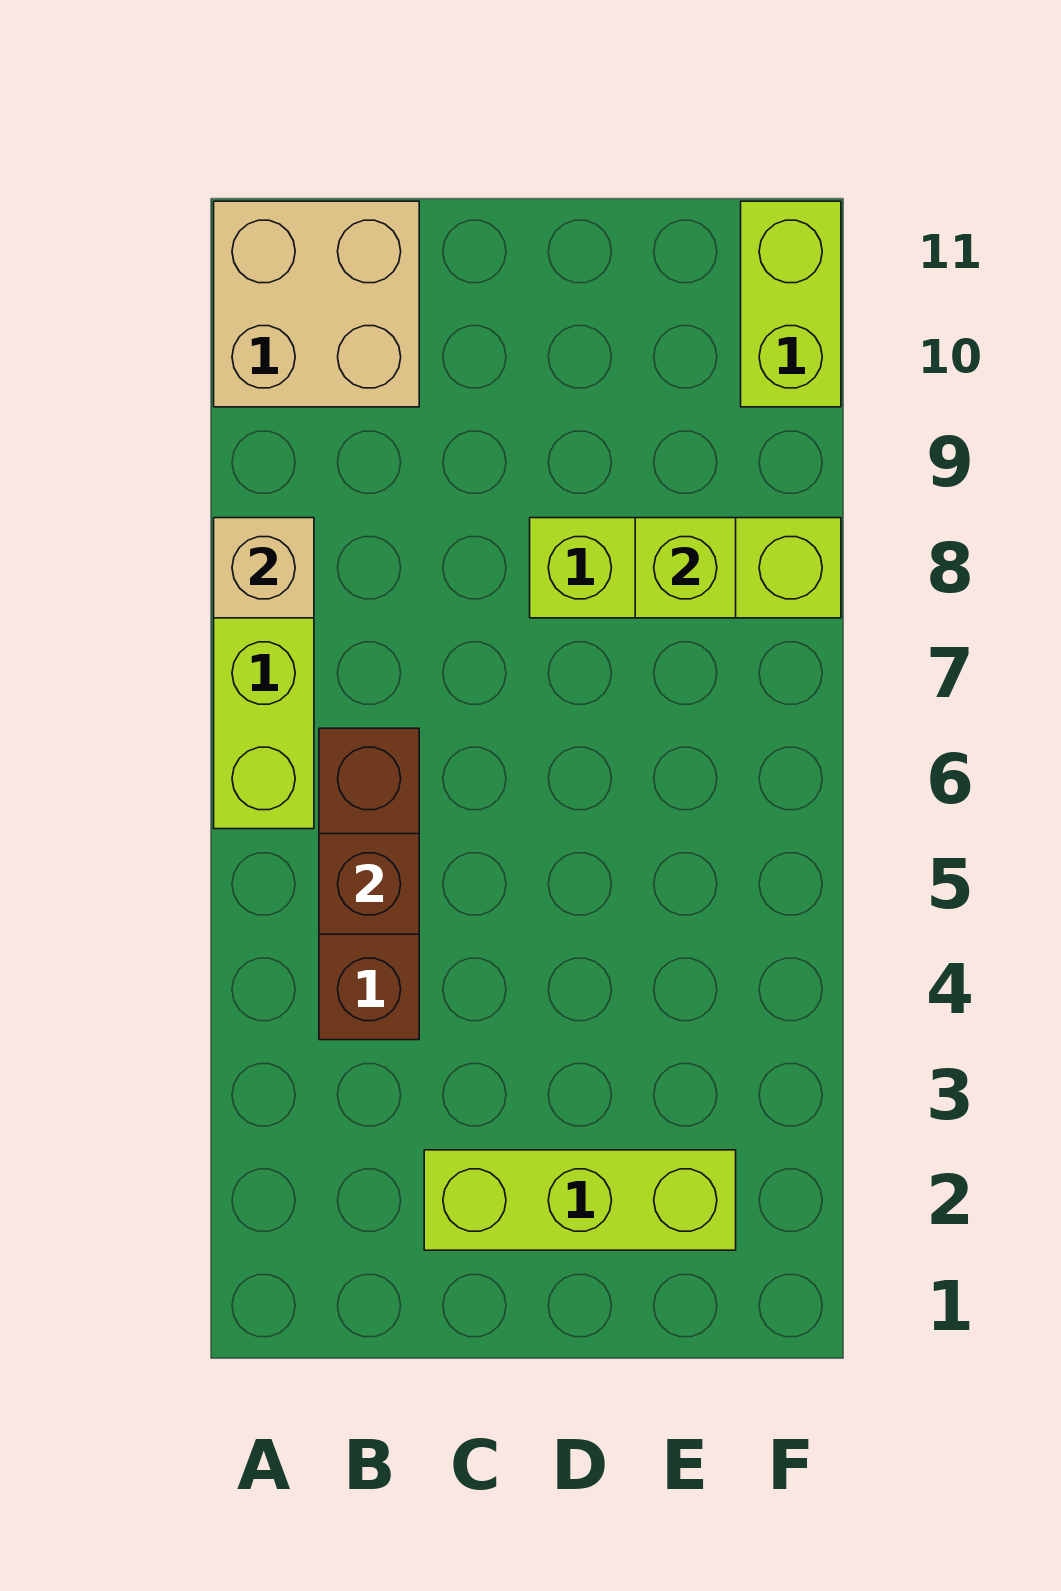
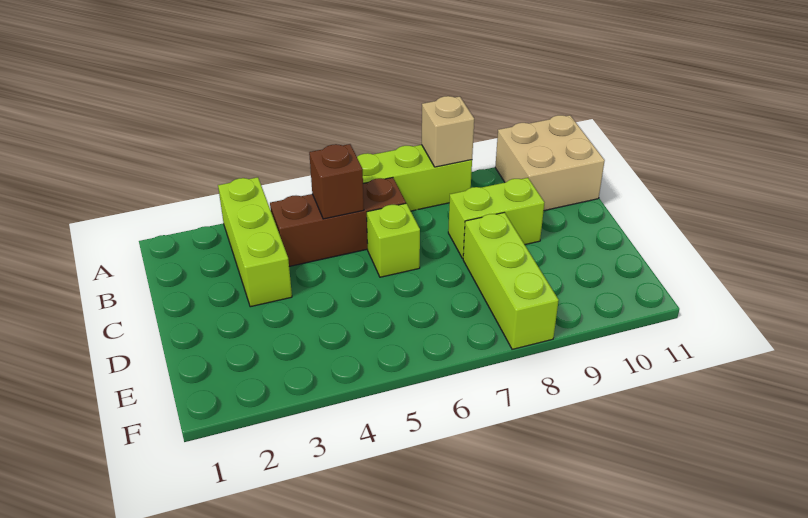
lime brick C2:E2 level 1 -> lime brick A3:C3 level 1
lime brick E8 level 2 -> lime brick C6 level 1
lime brick F10:F11 level 1 -> lime brick C8:C9 level 1

